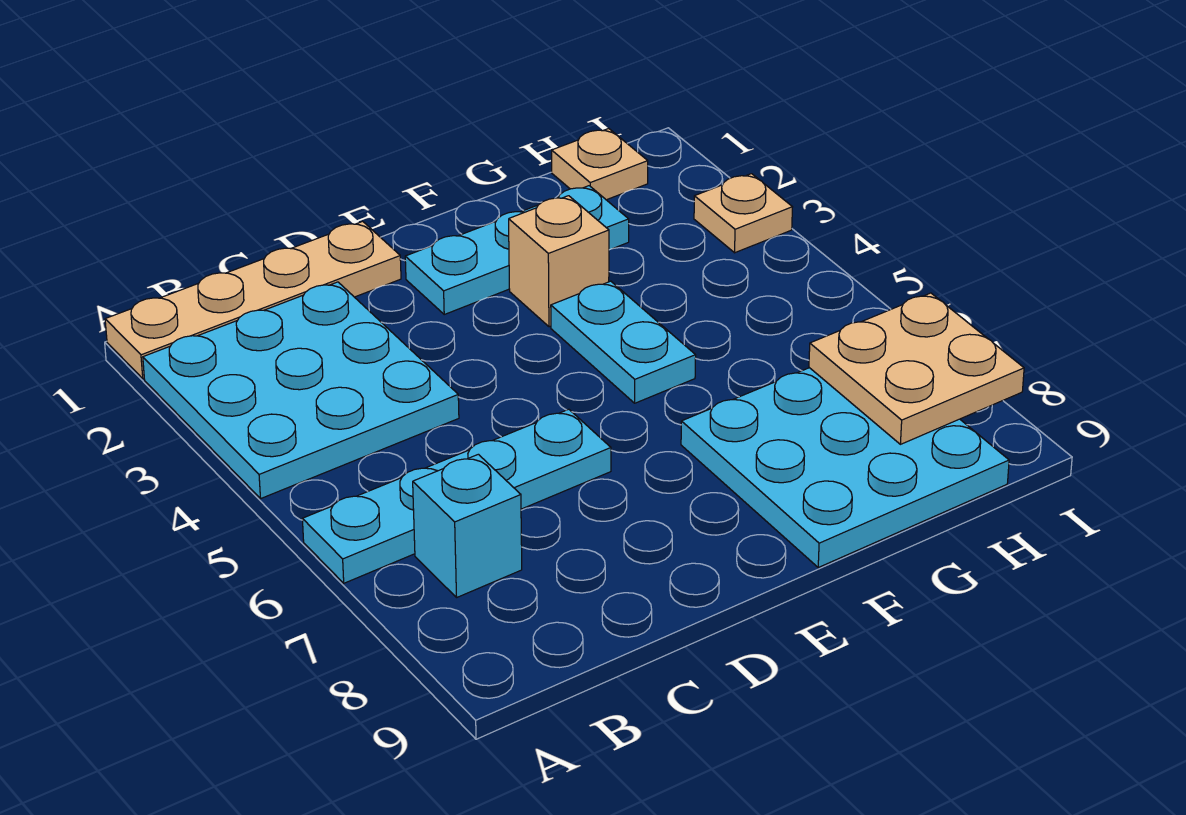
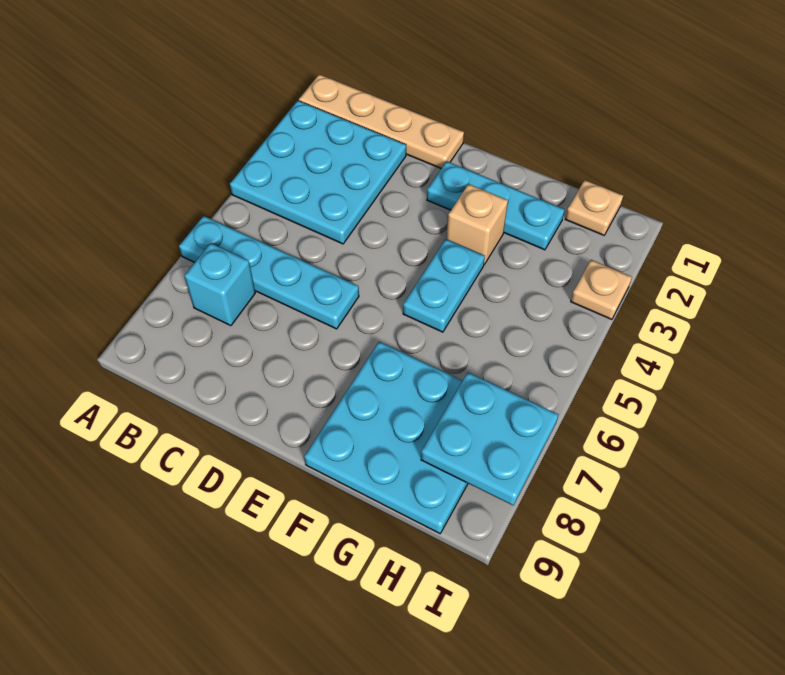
tan plate H7:I8 level 2 -> cyan plate H7:I8 level 2

